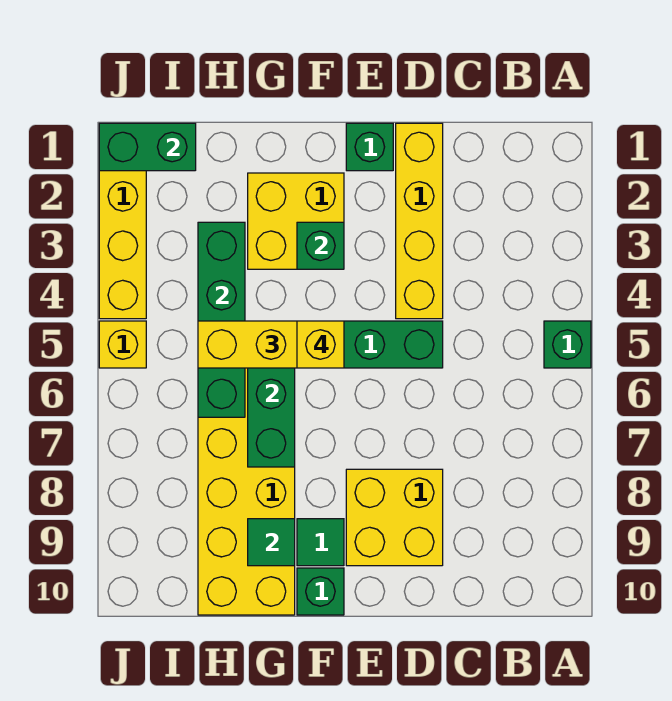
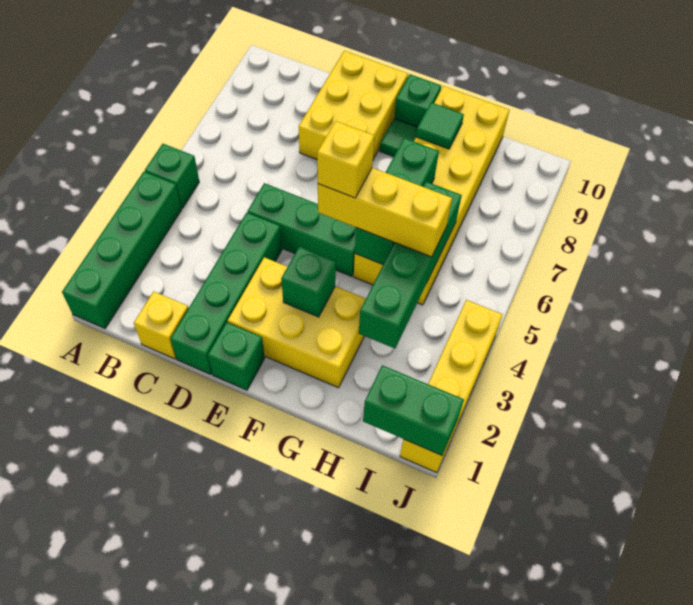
none -> green brick A1:A4 level 1
yellow brick D1:D4 level 1 -> green brick D1:D4 level 1
yellow brick D8:E9 level 1 -> yellow brick D8:E10 level 1
yellow brick F2:G3 level 1 -> yellow brick E2:G3 level 1
yellow brick J5 level 1 -> yellow brick C1 level 1

